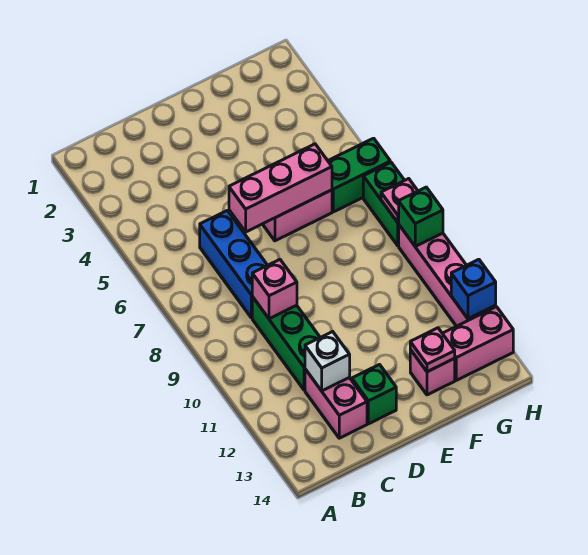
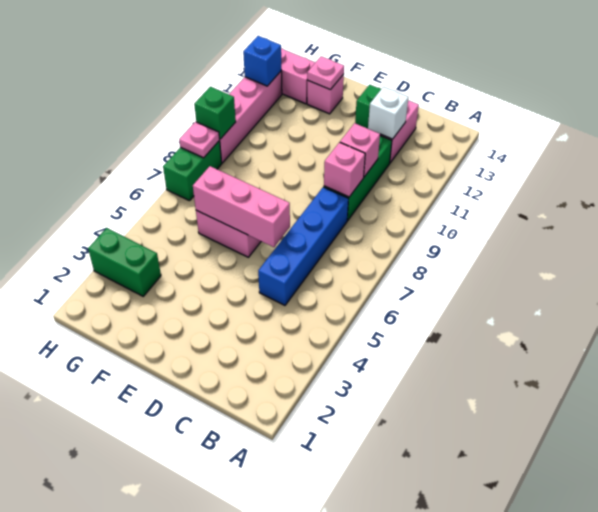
blue brick C6:C8 level 1 -> blue brick C5:C8 level 1
none -> pink brick C10 level 2
green brick G6:H6 level 1 -> green brick G3:H3 level 1

